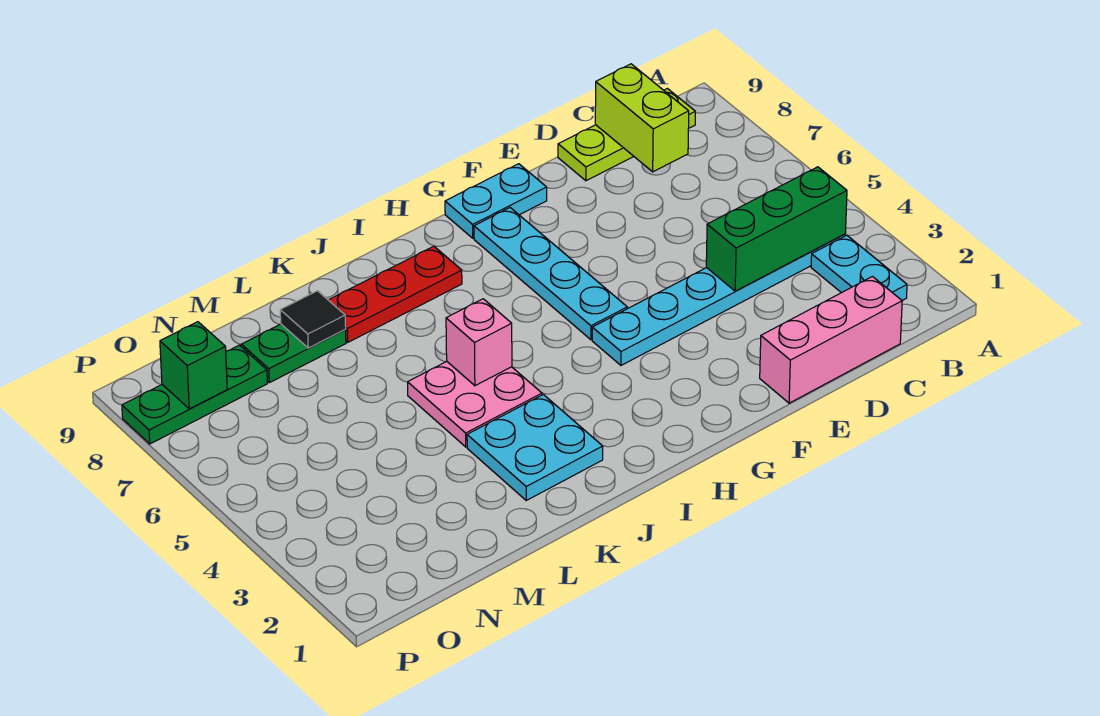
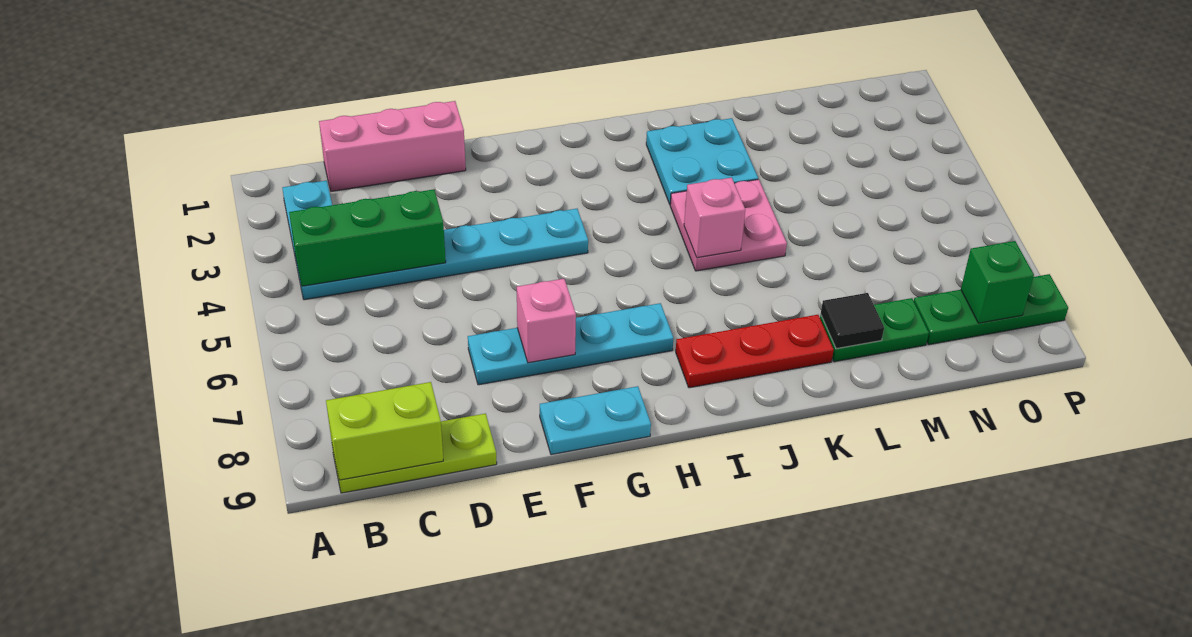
lime brick C8:C9 level 2 -> lime brick B9:C9 level 2
none -> pink brick F7 level 2
cyan plate G5:G8 level 1 -> cyan plate E7:H7 level 1

